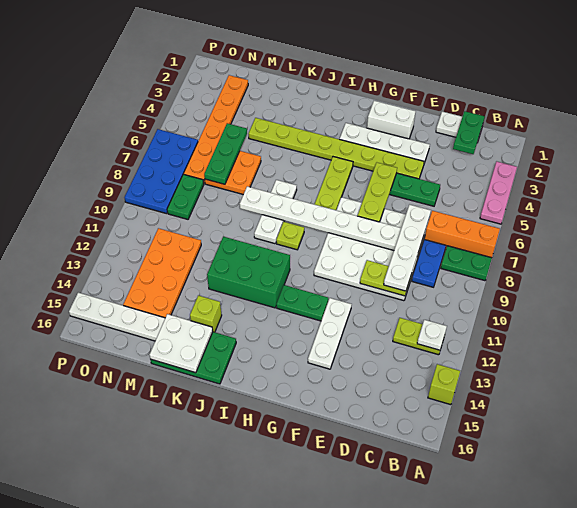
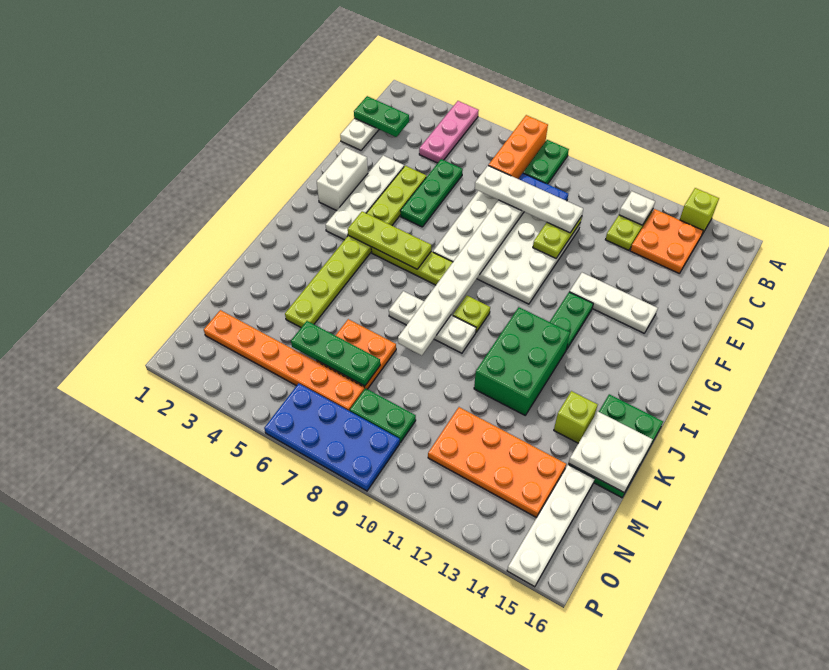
pink plate A3:A5 level 1 -> pink plate A4:C4 level 1
none -> orange plate B13:C14 level 1
lime plate F5:F7 level 2 -> lime plate H4:H6 level 2

